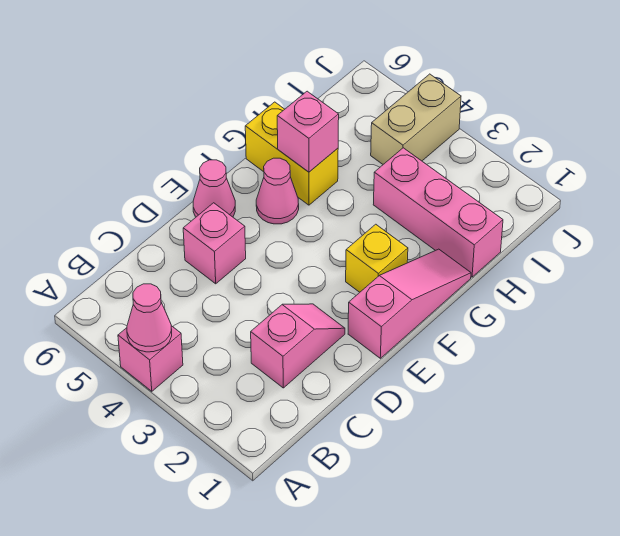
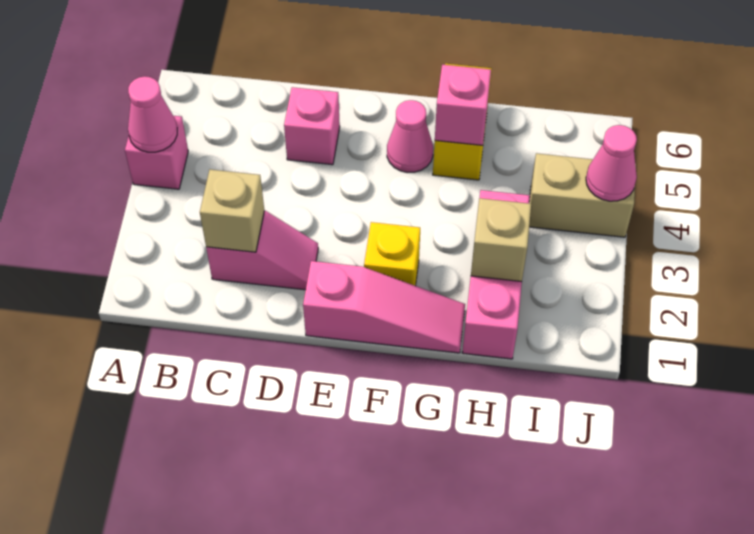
none -> tan brick C2 level 2
pink cone E6 level 1 -> pink cone J4 level 2
none -> tan brick H2 level 2

